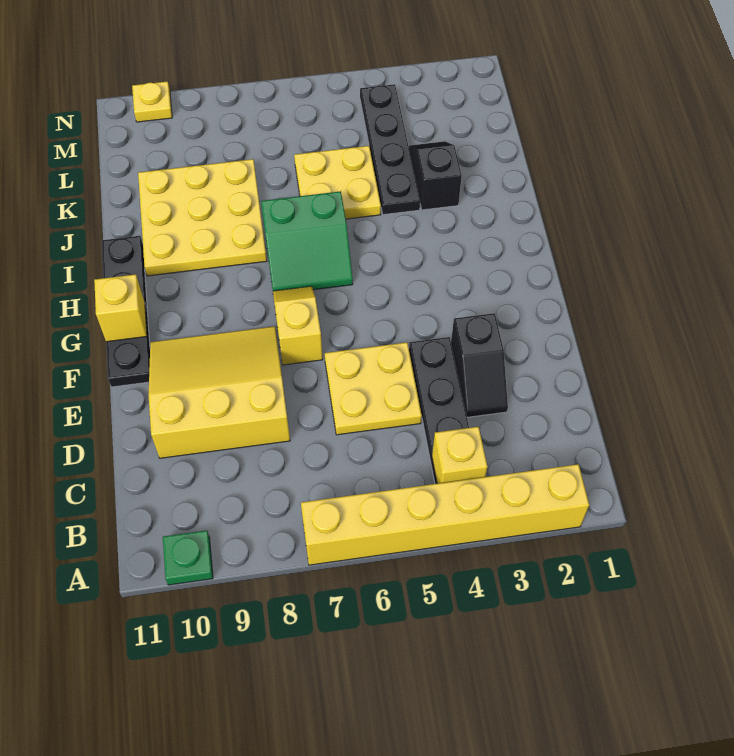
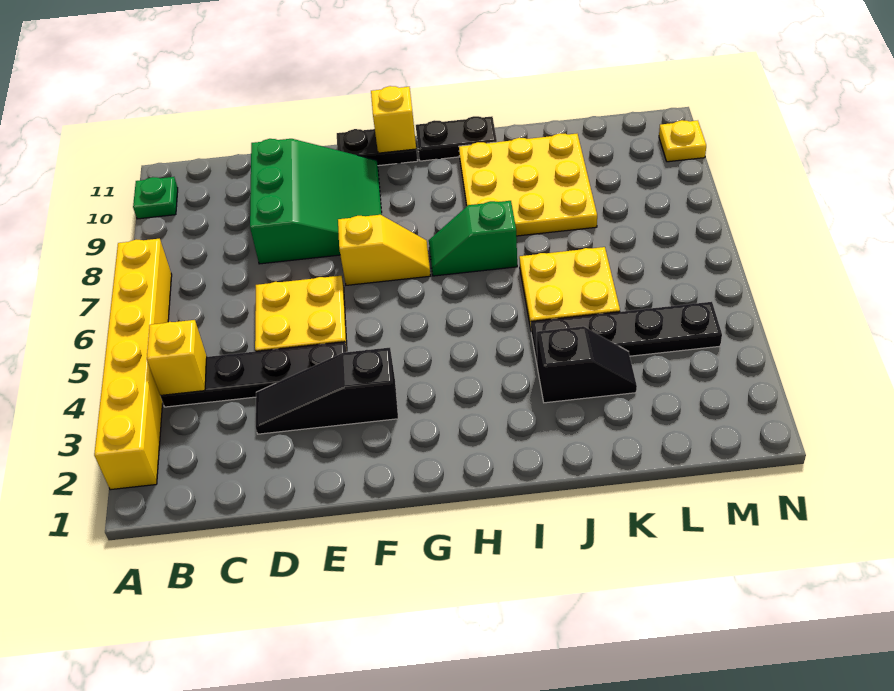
black slope D3:E3 level 1 top E -> black slope D3:F3 level 1 top F
yellow slope D8:F10 level 1 top D -> green slope D8:F10 level 1 top D
green slope H6:I7 level 1 top I -> green slope H7:I7 level 1 top I

